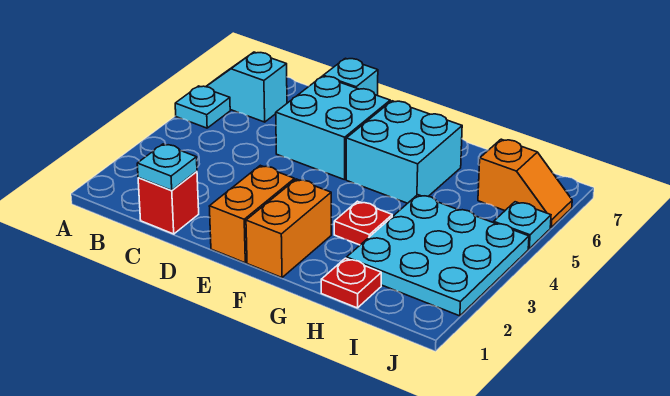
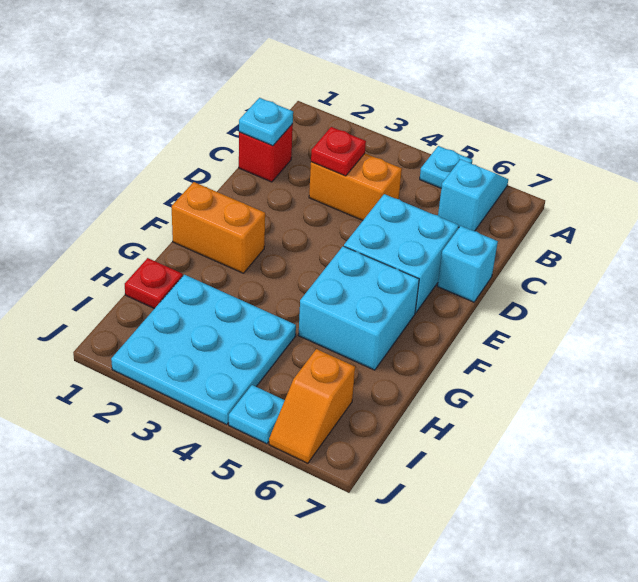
orange brick E1:E2 level 1 -> orange brick C3:C4 level 1
red plate G3 level 1 -> red plate C3 level 2

